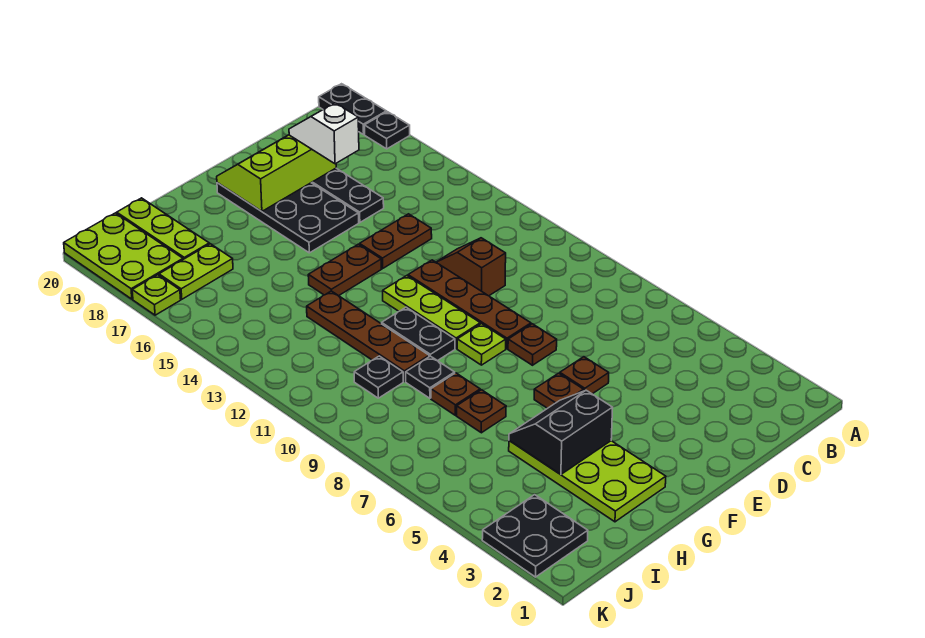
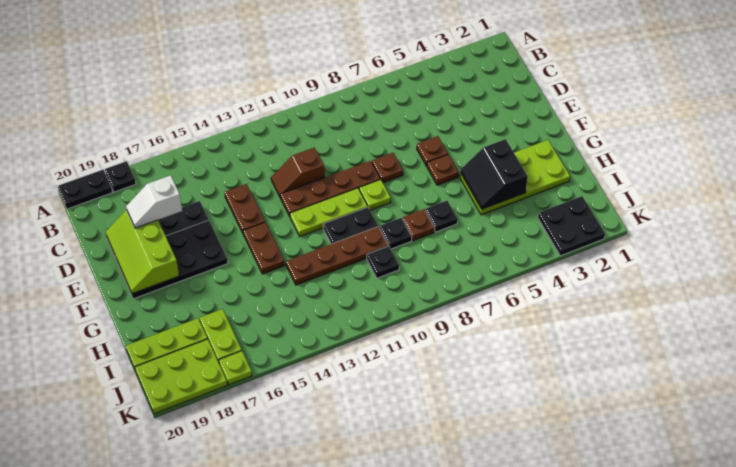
brown plate H7 level 1 -> black plate H7 level 1

